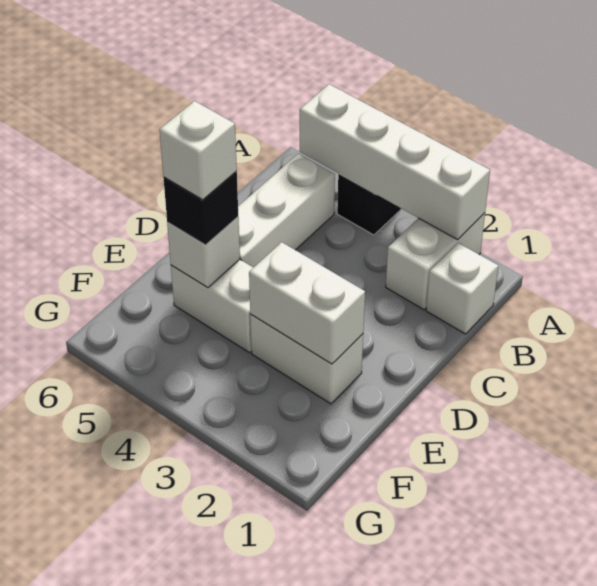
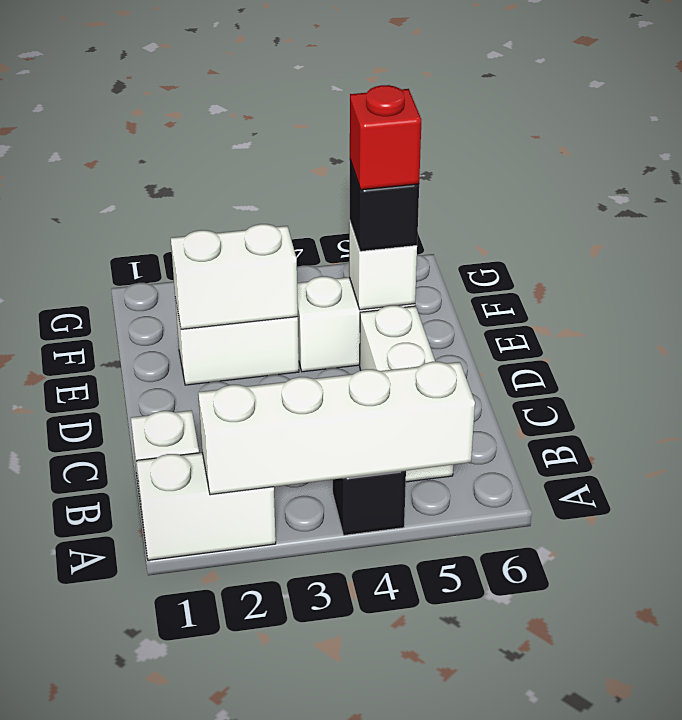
white brick A2:B2 level 1 -> white brick A1:A2 level 1
white brick E5 level 4 -> red brick E5 level 4

